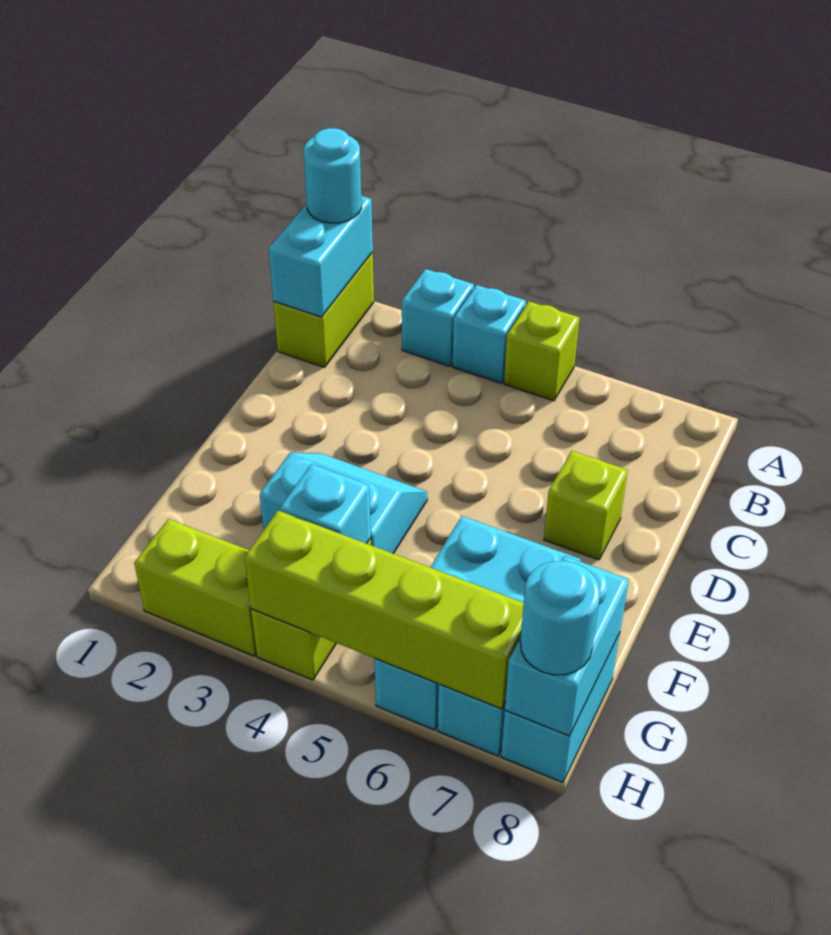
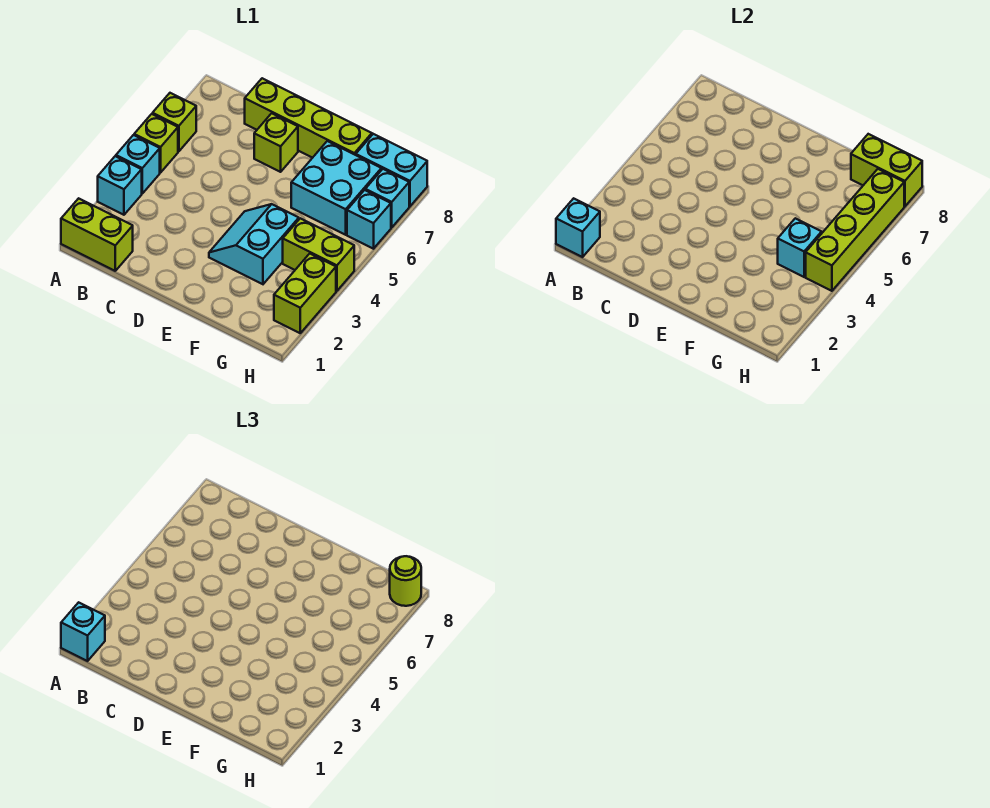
cyan brick A1:B1 level 2 -> cyan brick A1 level 2
cyan round brick A1 level 3 -> cyan brick A1 level 3
none -> lime brick A6 level 1
none -> lime brick C8:F8 level 1
cyan brick G8:H8 level 2 -> lime brick G8:H8 level 2
cyan round brick H8 level 3 -> lime round brick H8 level 3

